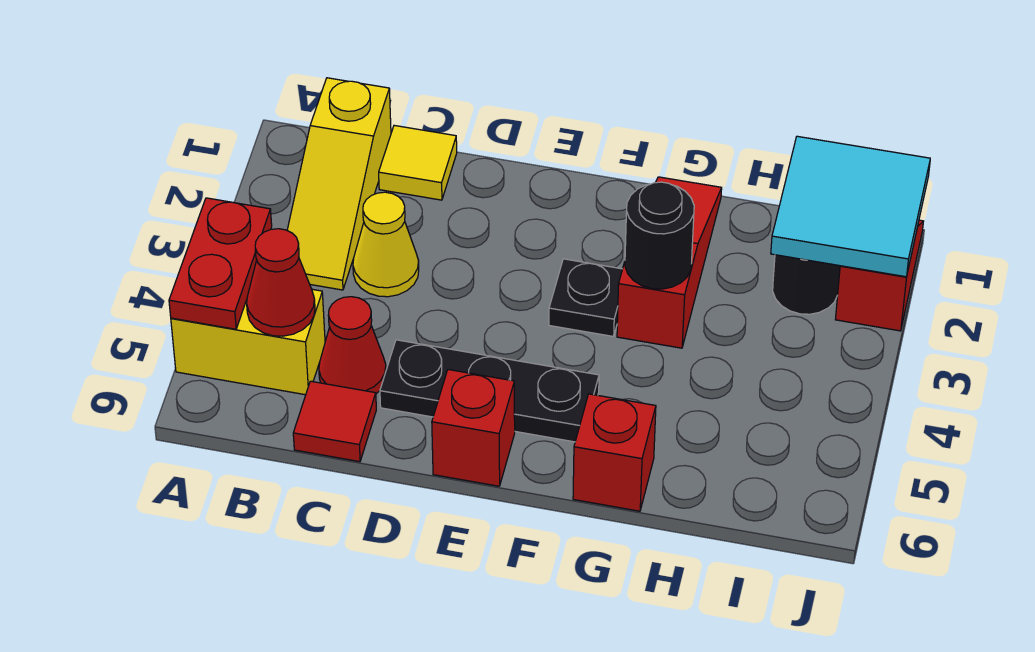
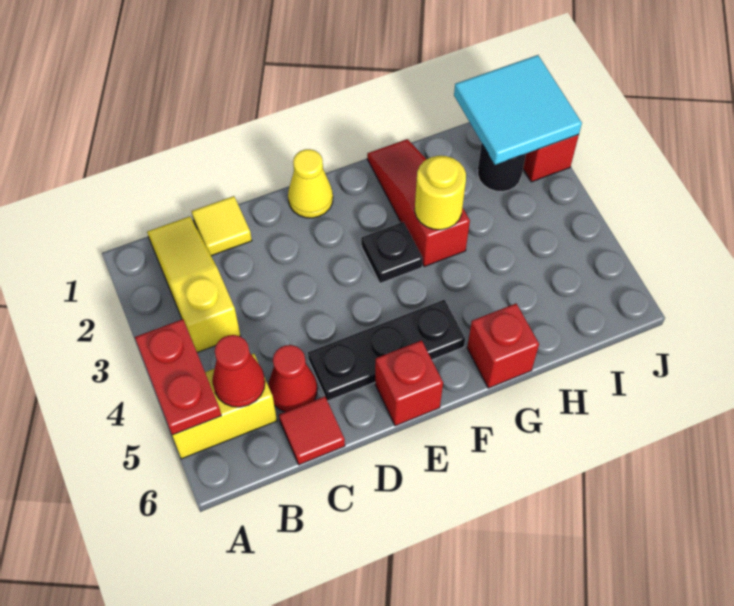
yellow slope B1:B3 level 1 top 1 -> yellow slope B1:B3 level 1 top 3
yellow cone C3 level 1 -> yellow cone E1 level 1
black round brick G3 level 2 -> yellow round brick G3 level 2

